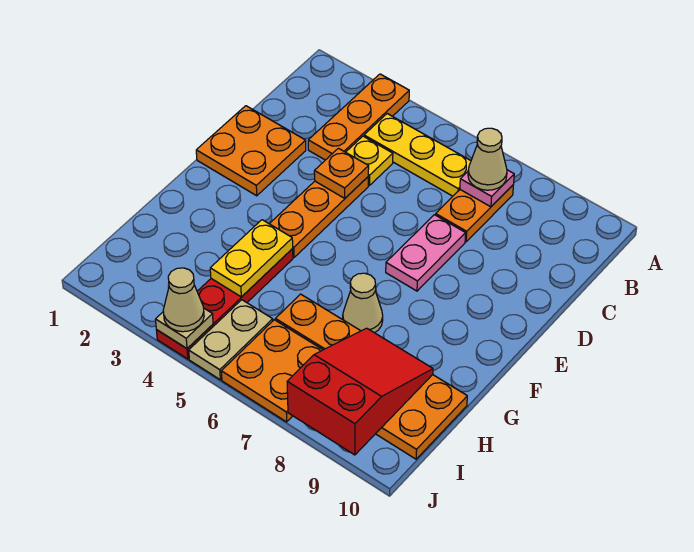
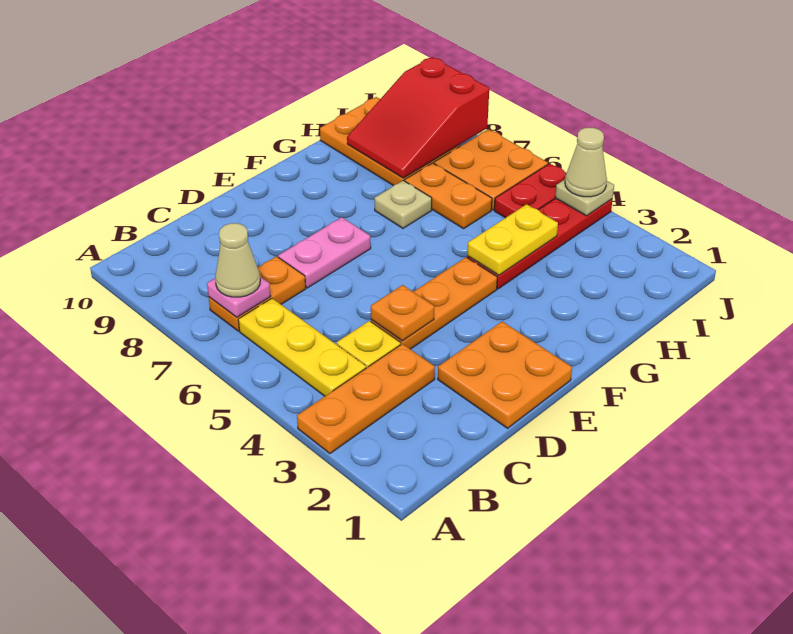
tan cone G7 level 1 -> tan plate G7 level 1
tan plate I5:J5 level 1 -> red plate I5:J5 level 1

